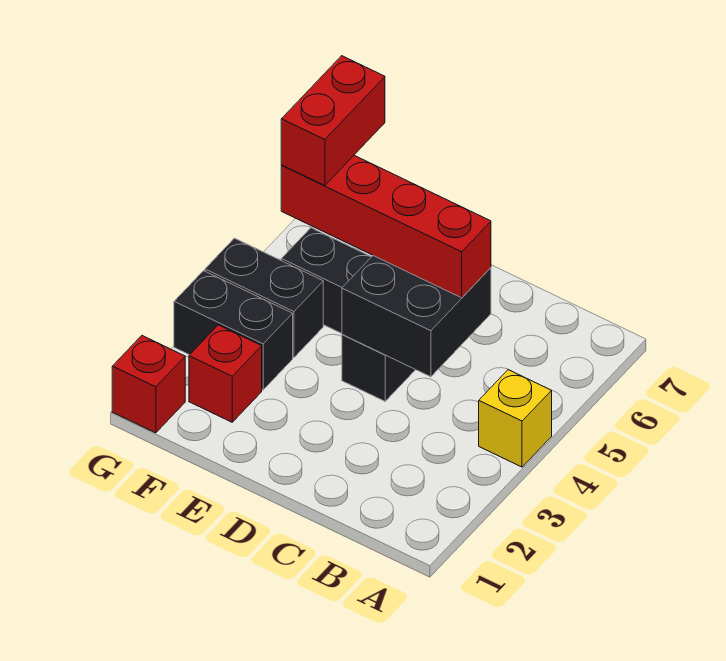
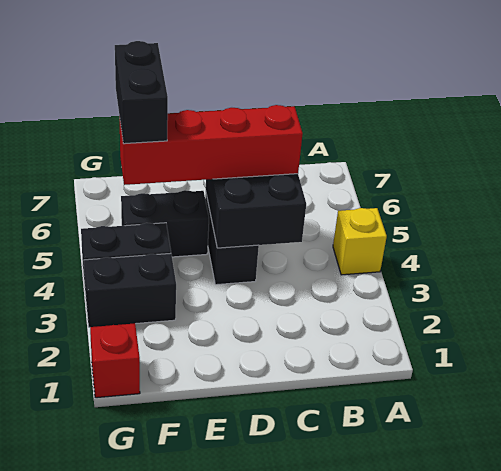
red brick F2 level 1 -> none
red brick F5:F6 level 4 -> black brick F5:F6 level 4

